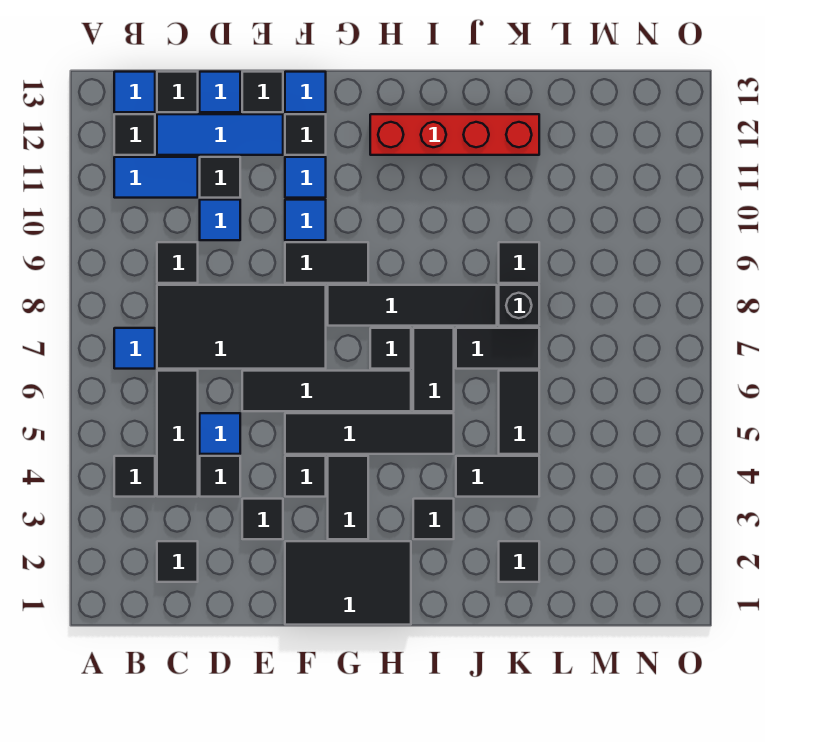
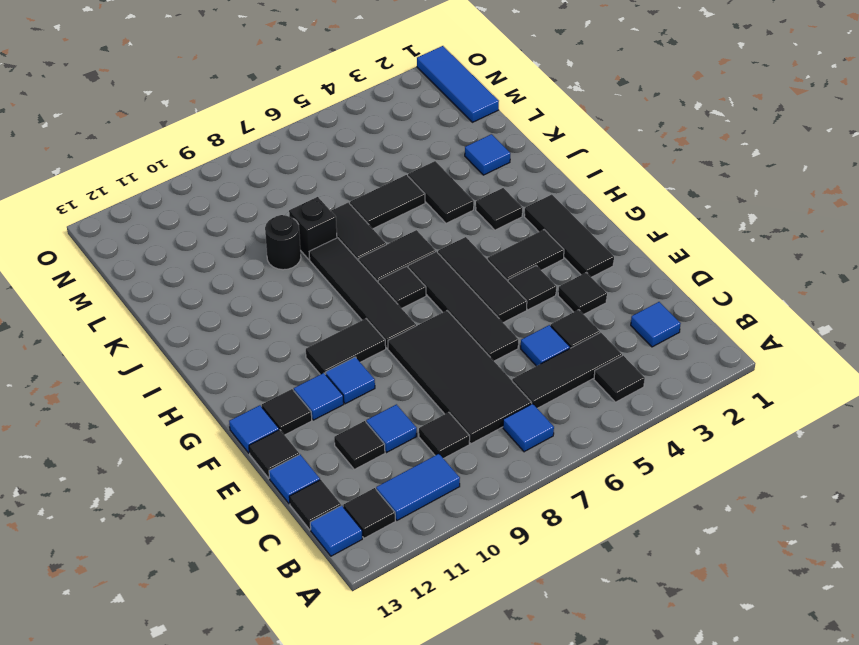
blue tile B11:C11 level 1 -> blue tile B10:B11 level 1
black tile C2 level 1 -> blue tile C2 level 1
blue tile C12:E12 level 1 -> blue tile M1:O1 level 1
black tile F1:H2 level 1 -> black tile F2:H2 level 1
black tile F5:I5 level 1 -> black tile F5:H5 level 1
black tile F9:G9 level 1 -> black tile G9:G10 level 1
red brick H12:K12 level 1 -> none
black tile K2 level 1 -> blue tile K2 level 1
black tile K9 level 1 -> black round brick K9 level 1

